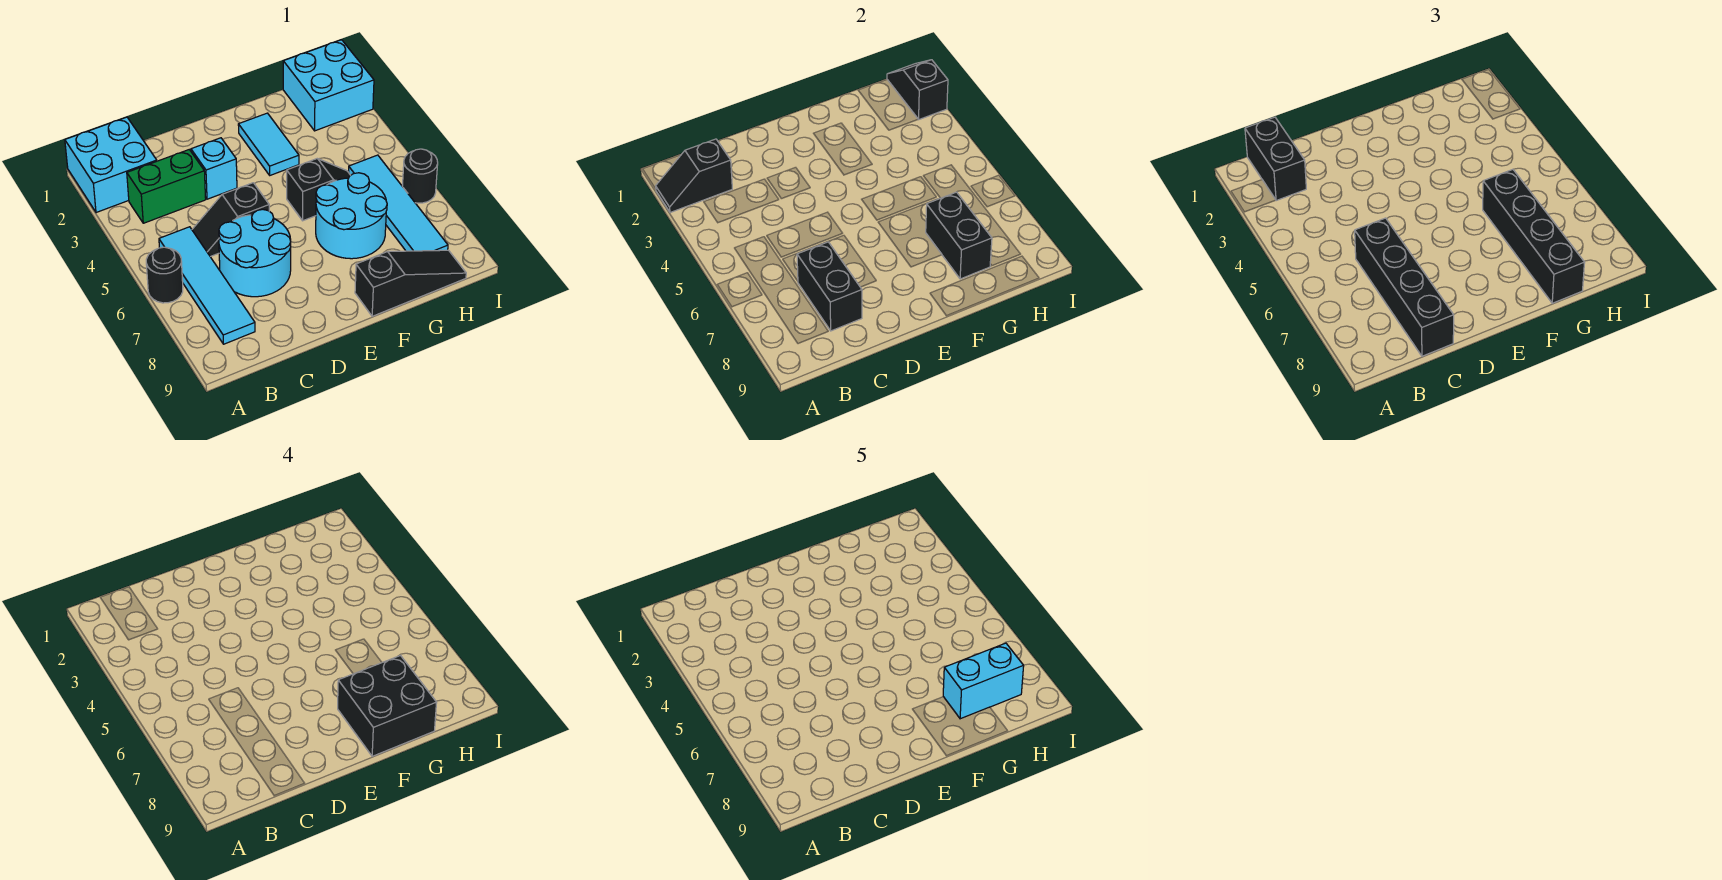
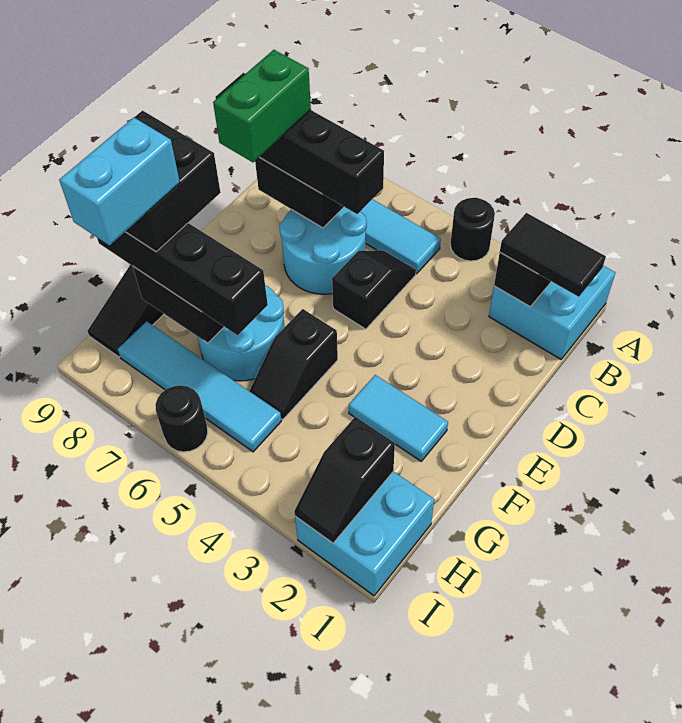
black round brick A6 level 1 -> black round brick A4 level 1
black brick B1:B2 level 3 -> black tile B1:B2 level 3
green brick B3:C3 level 1 -> green brick C8:D8 level 4
cyan brick D3 level 1 -> none
black slope I1:I2 level 2 top 2 -> black slope H2:I2 level 2 top H

